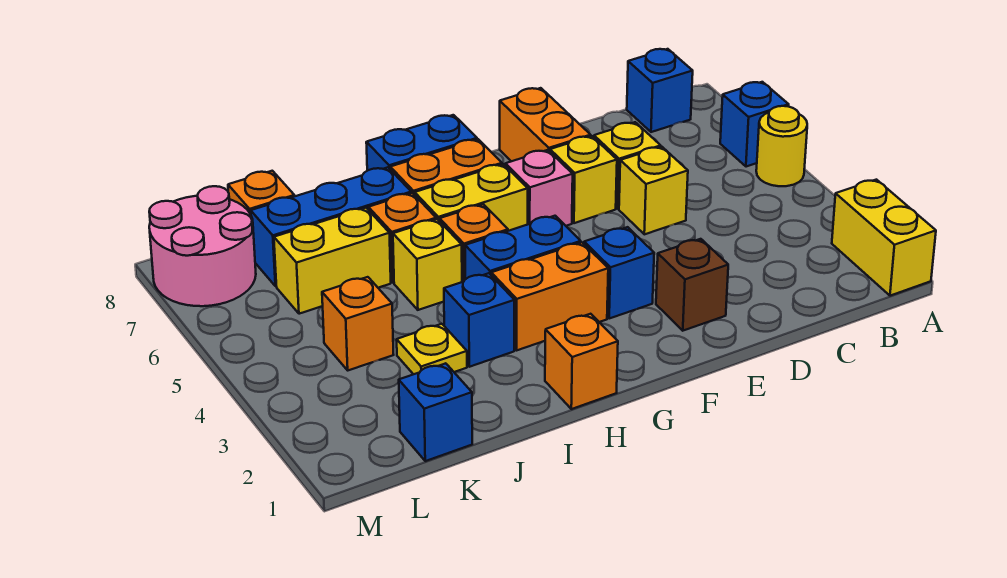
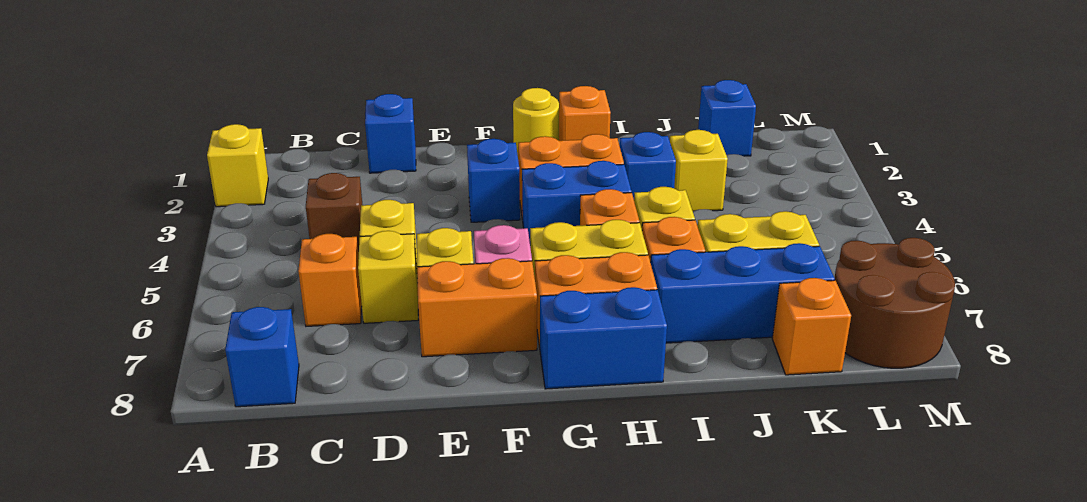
yellow brick A1:A2 level 1 -> yellow brick A2 level 1
yellow round brick A5 level 1 -> yellow round brick G1 level 1
blue brick A6 level 1 -> blue brick D1 level 1
brown brick E2 level 1 -> brown brick C4 level 1
orange brick E7:E8 level 1 -> orange brick E7:F7 level 1
yellow plate J3 level 1 -> yellow brick J3 level 1
orange brick K4 level 1 -> orange brick C6 level 1
pink round brick L7:M8 level 1 -> brown round brick L7:M8 level 1

